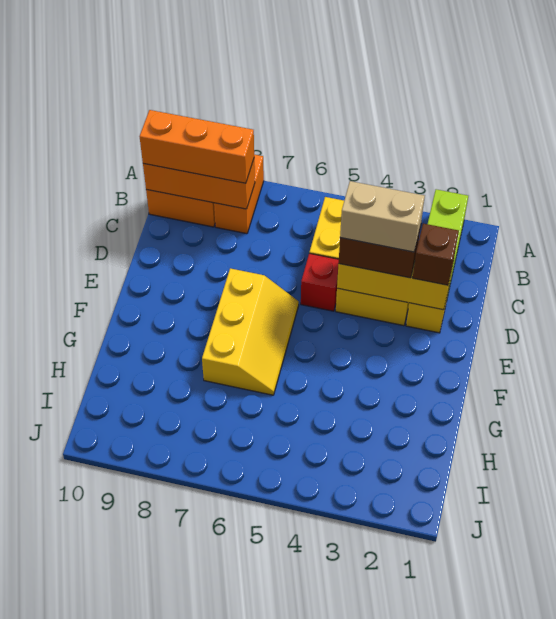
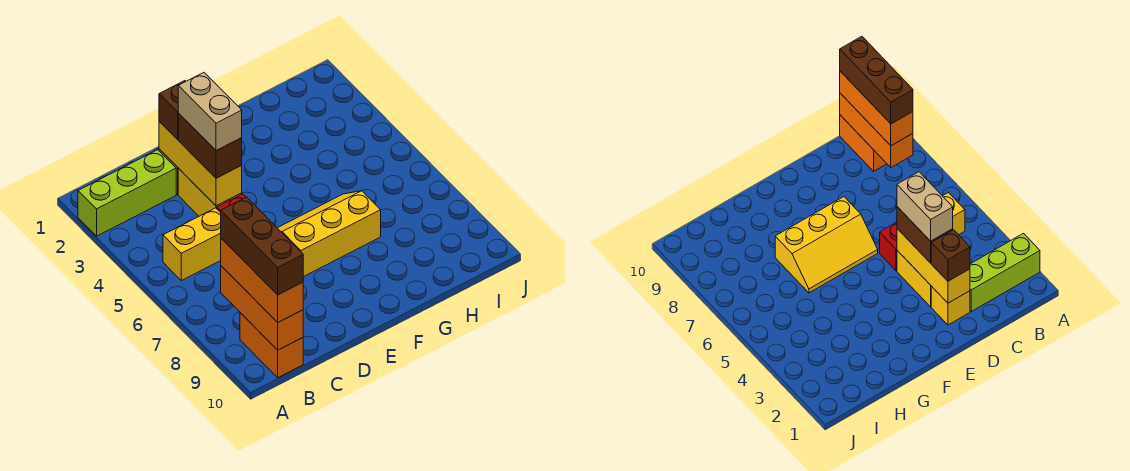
orange brick A8:B8 level 1 -> none
none -> brown brick B8:B10 level 4

